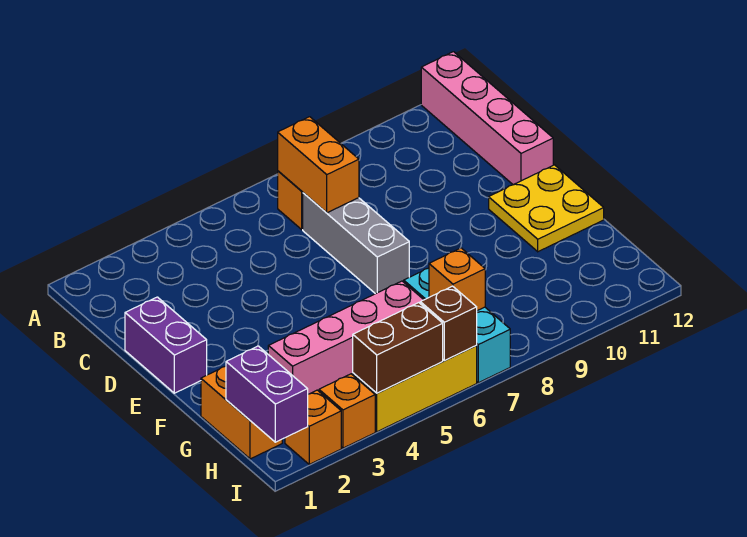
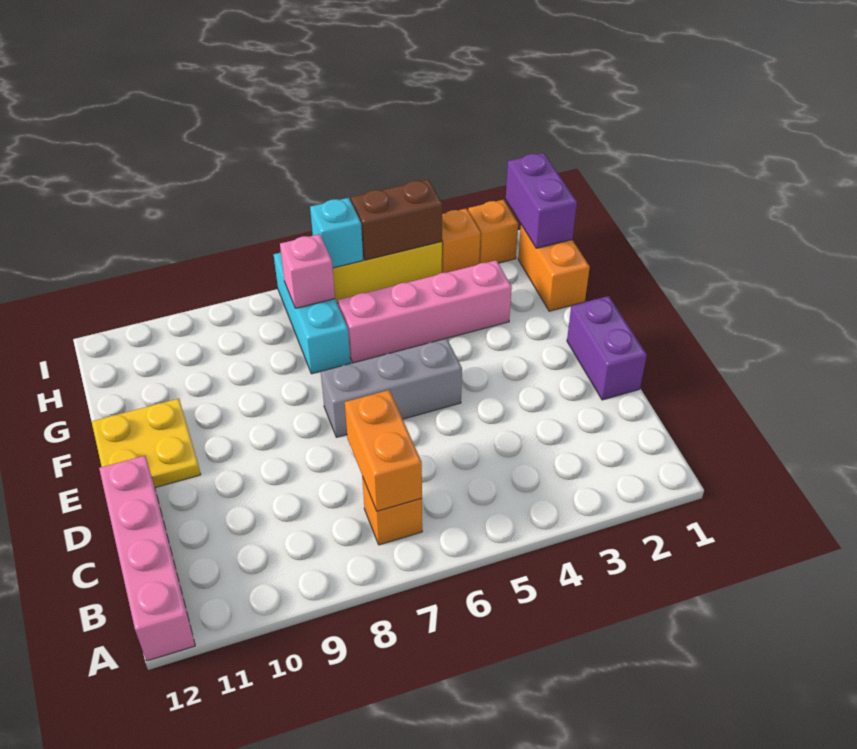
grey brick C7:E7 level 1 -> grey brick E5:E7 level 1
orange brick H7 level 2 -> pink brick H7 level 2
brown brick I6 level 2 -> cyan brick I6 level 2

